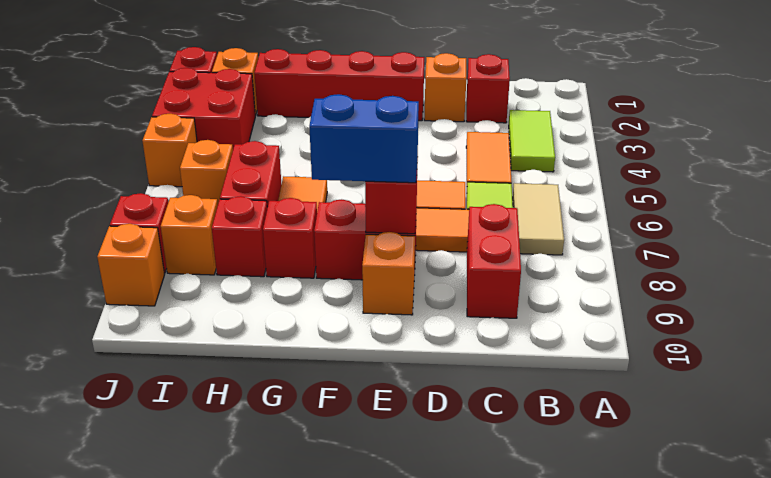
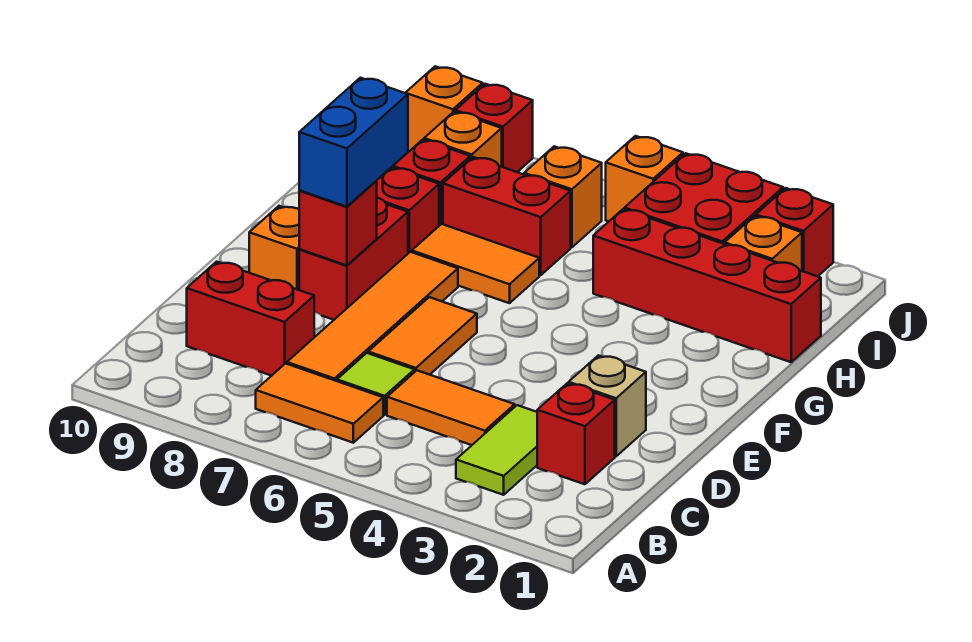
lime tile B3:B4 level 1 -> lime tile B3:C3 level 1
tan tile B6:B7 level 1 -> orange tile B6:B7 level 1
orange brick D2 level 1 -> tan brick D2 level 1
red brick E2:H2 level 1 -> red brick H1:H4 level 1

